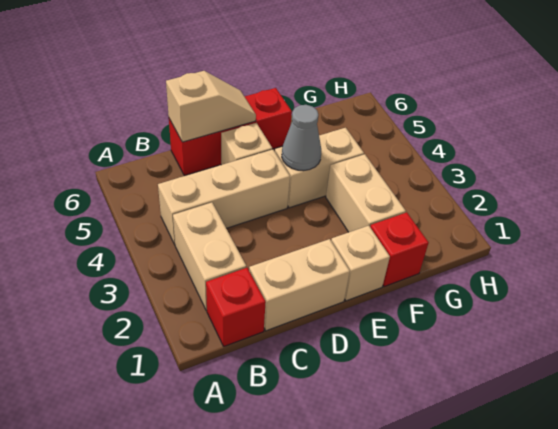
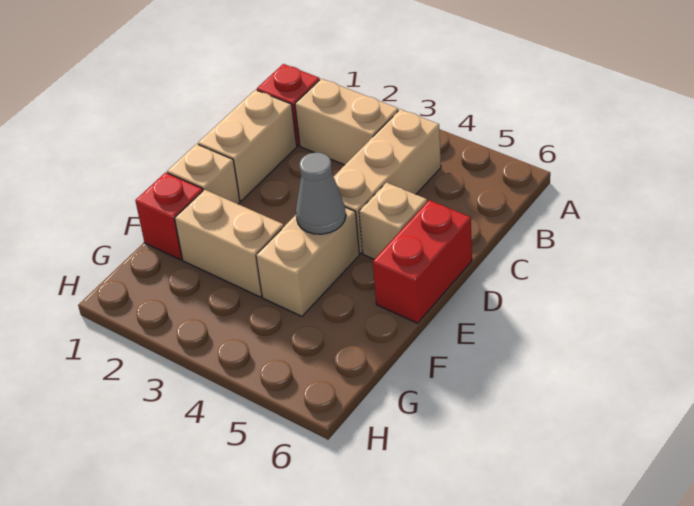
red brick C6:E6 level 1 -> red brick D6:E6 level 1
tan slope C6:D6 level 2 top C -> none

